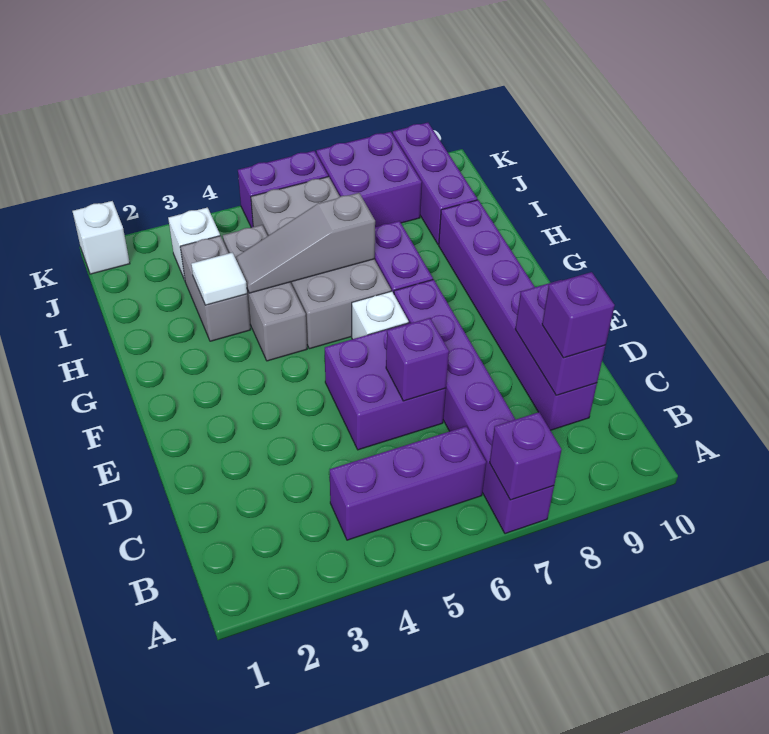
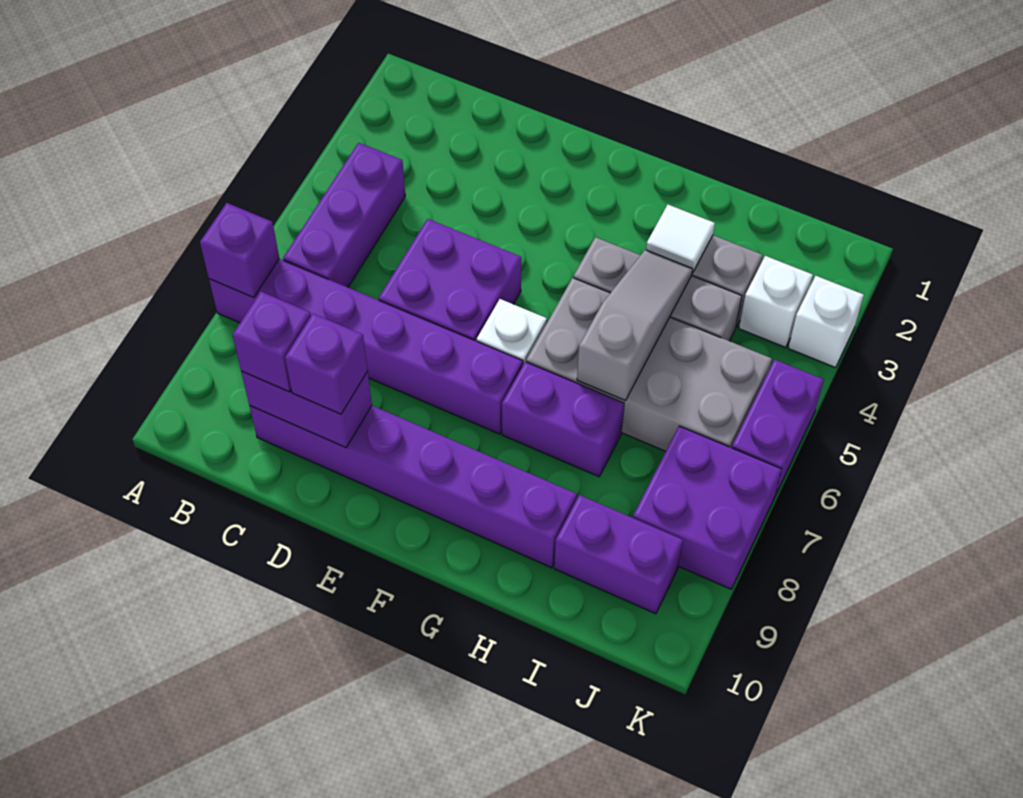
purple brick D6 level 2 -> purple brick D9 level 3
purple brick I9:K9 level 1 -> purple brick I9:J9 level 1
white brick K1 level 1 -> white brick K3 level 1

